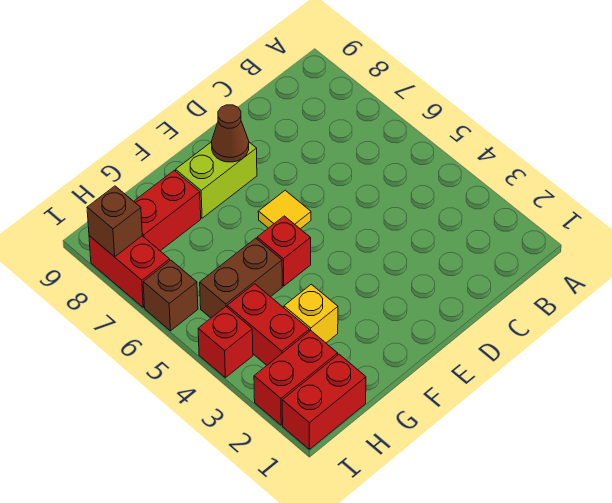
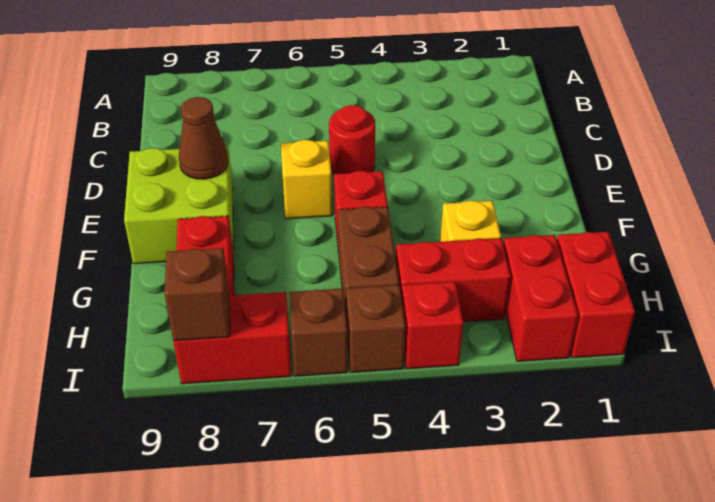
none -> red round brick D5 level 1
yellow tile E6 level 1 -> yellow brick E6 level 1
lime brick E8:F8 level 1 -> lime brick E8:F9 level 1
none -> brown brick I5 level 1

